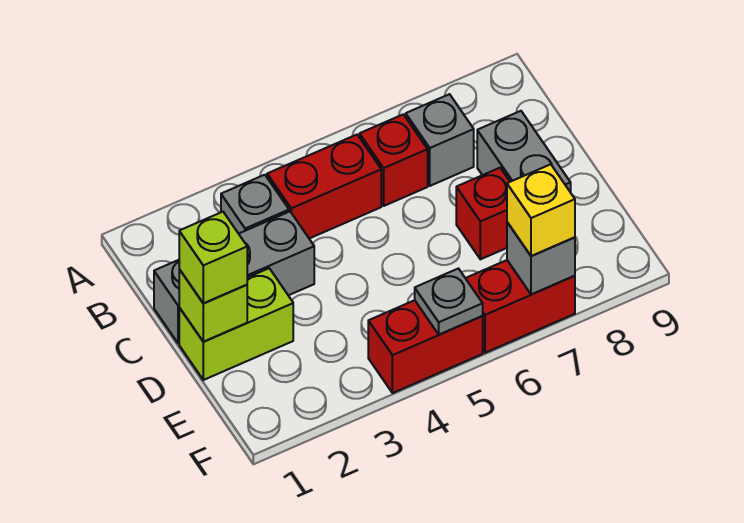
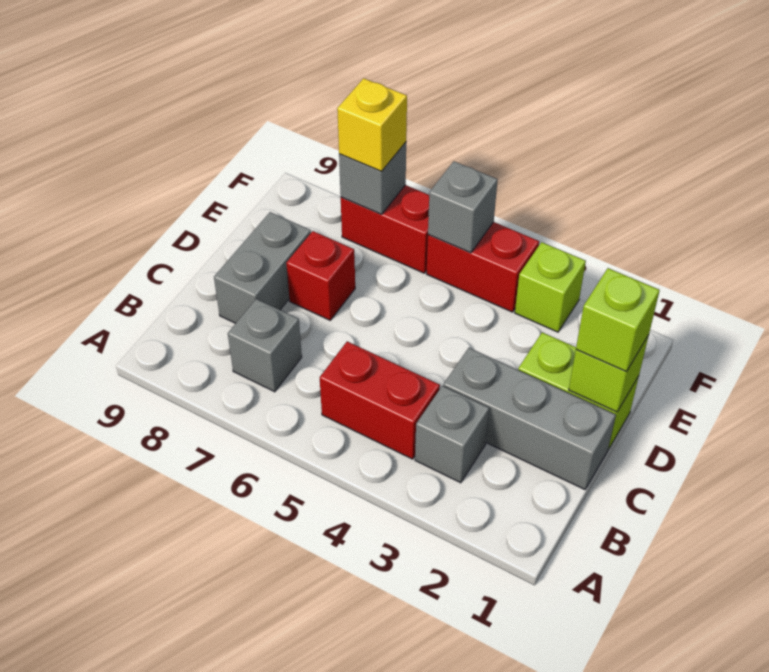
red brick B6 level 1 -> none
none -> lime brick F3 level 1
grey plate F5 level 2 -> grey brick F5 level 2

